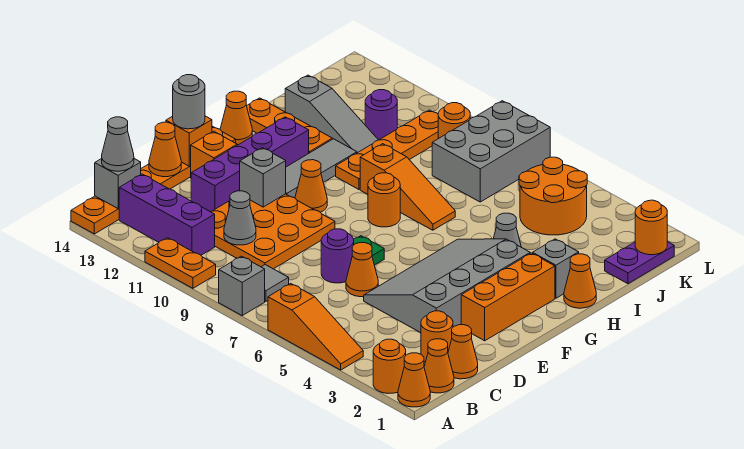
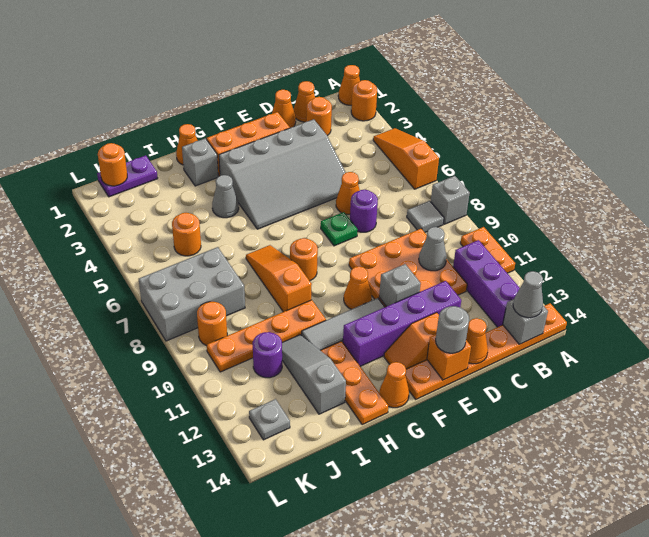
orange cone B1 level 1 -> orange cone D1 level 1
orange round brick J4:K5 level 1 -> orange round brick J5 level 1
none -> grey plate K13 level 1

